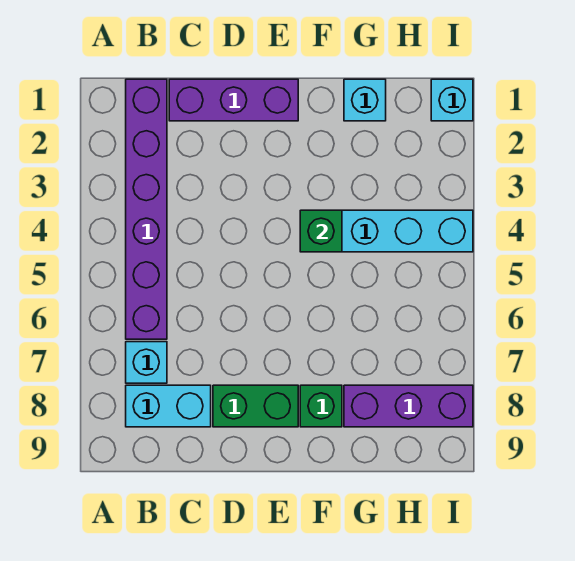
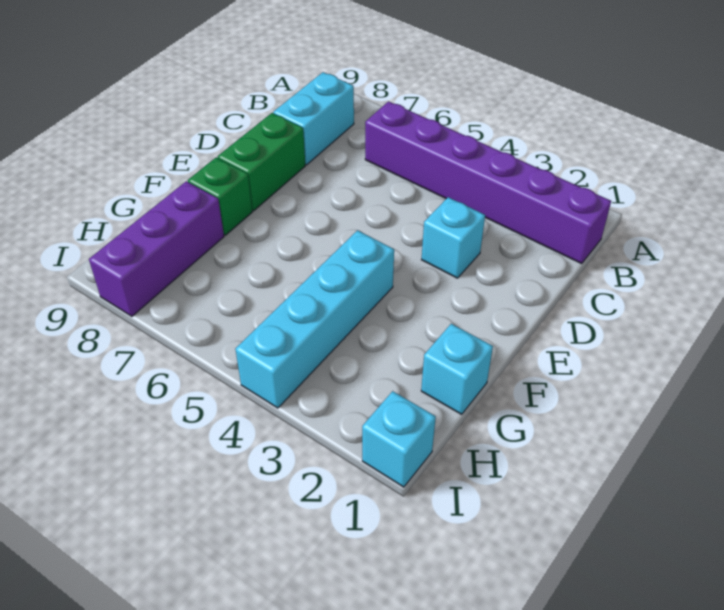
cyan brick B7 level 1 -> cyan brick D3 level 1
purple brick C1:E1 level 1 -> none
green brick F4 level 2 -> none

